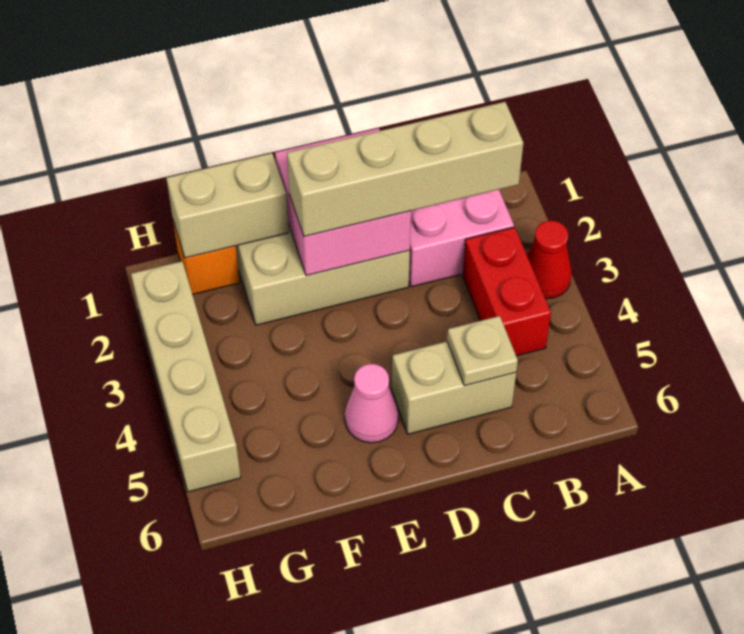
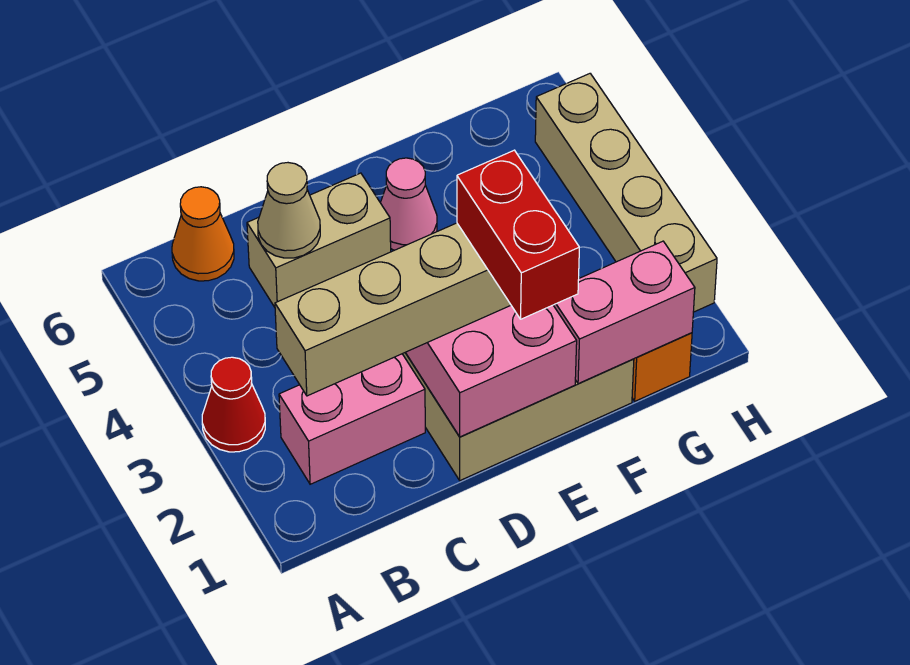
red brick B3:B4 level 1 -> red brick E1:E2 level 4
none -> orange cone B6 level 1
tan plate C5 level 2 -> tan cone C5 level 2
tan brick F1:G1 level 2 -> pink brick F1:G1 level 2

